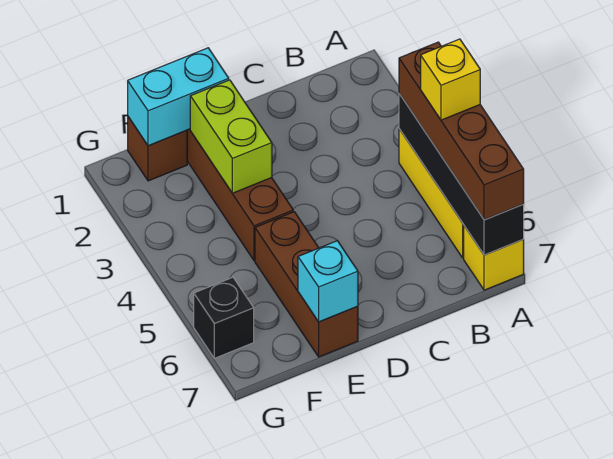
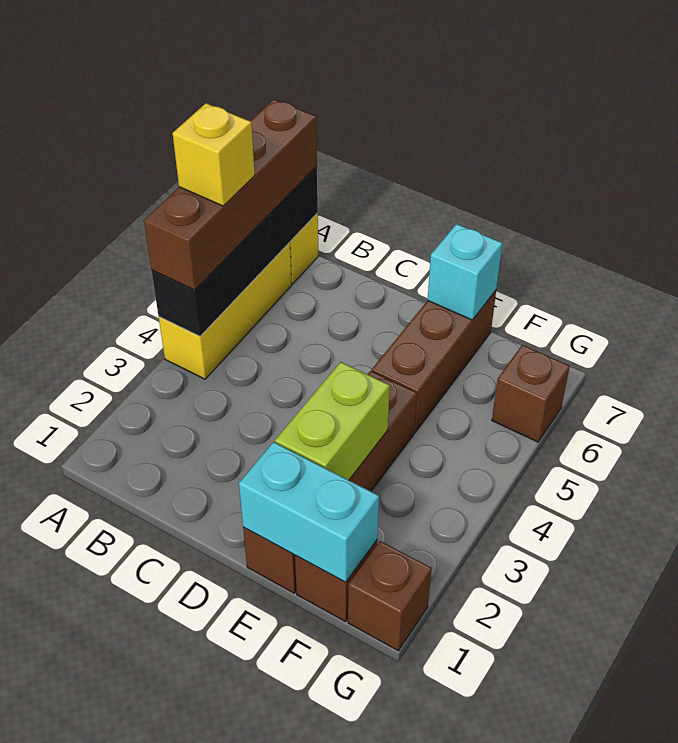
none -> brown brick G1 level 1
black brick G6 level 1 -> brown brick G6 level 1

